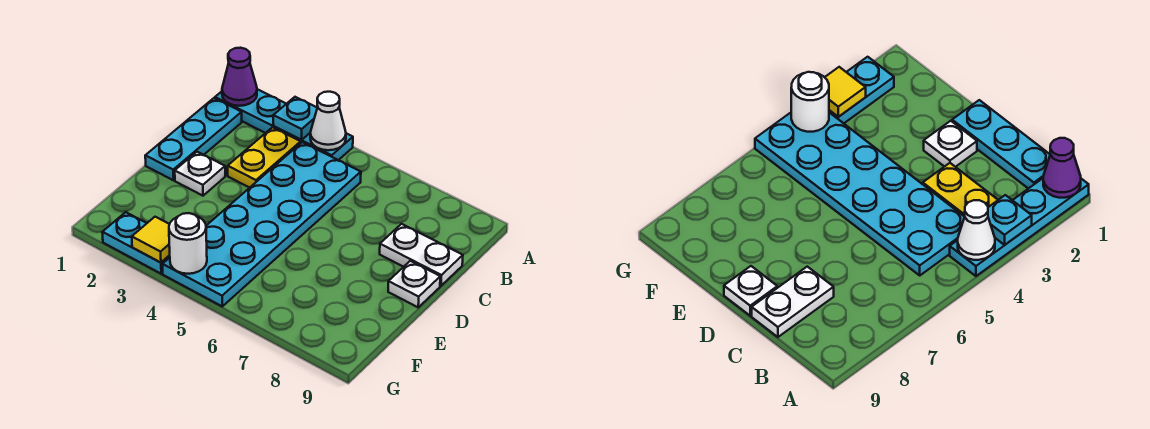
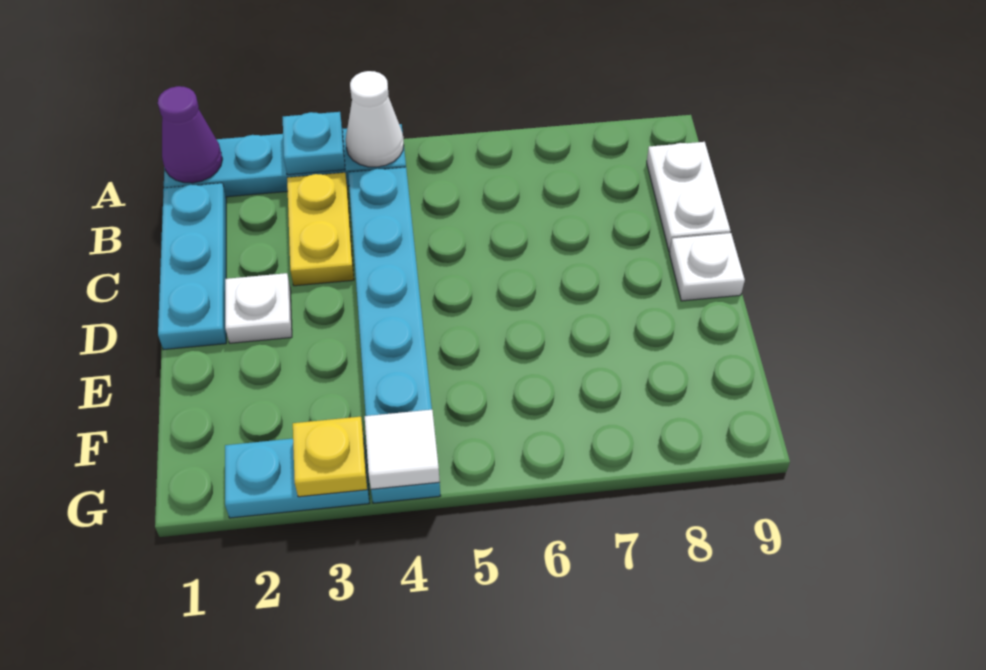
cyan plate B4:G5 level 1 -> cyan plate B4:G4 level 1
white plate C8:C9 level 1 -> white plate B9:C9 level 1
yellow tile G3 level 2 -> yellow plate G3 level 2
white round brick G4 level 2 -> white tile G4 level 2

